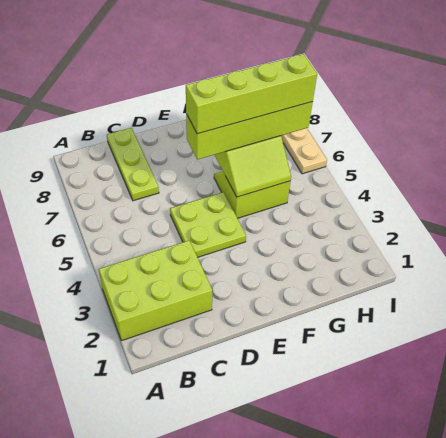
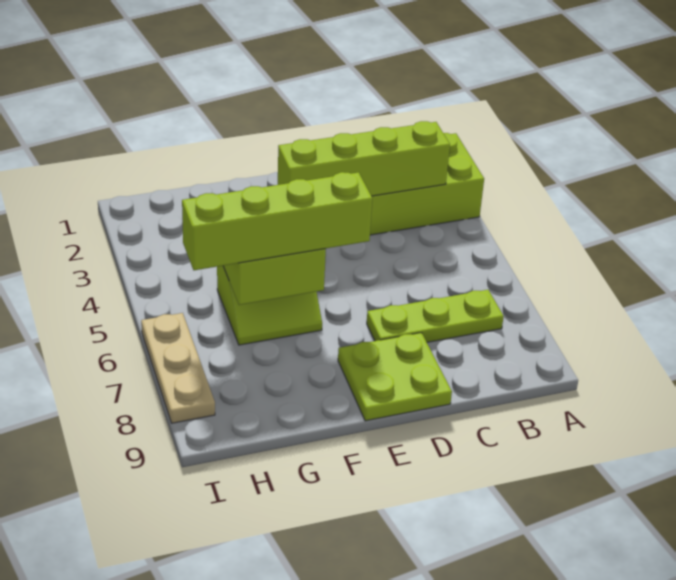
lime plate C7:C9 level 1 -> lime plate B7:D7 level 1
lime plate D4:E5 level 1 -> lime plate D8:E9 level 1
lime brick E6:H6 level 4 -> lime brick B3:E3 level 2

